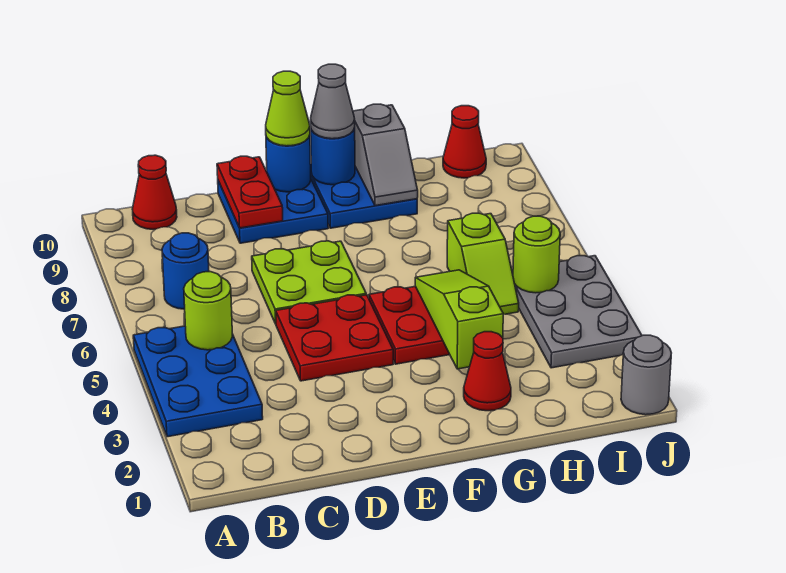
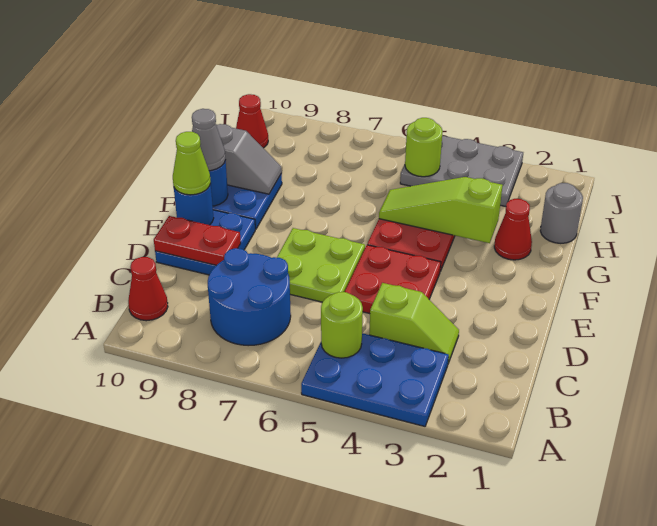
blue round brick B7 level 1 -> blue round brick B7:C8 level 1
lime slope H5:H6 level 1 top 6 -> lime slope C3:C4 level 1 top 4
grey round brick J1 level 1 -> grey round brick H1 level 1

